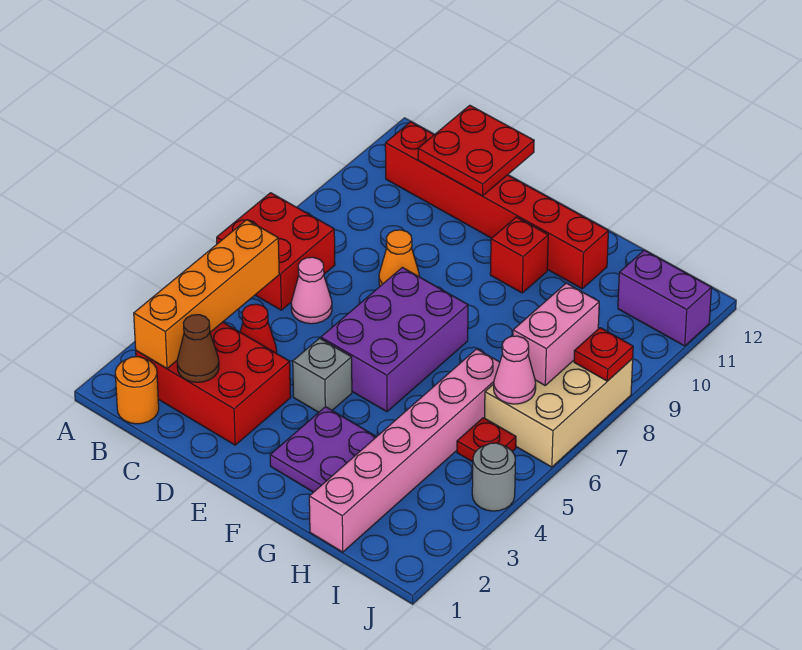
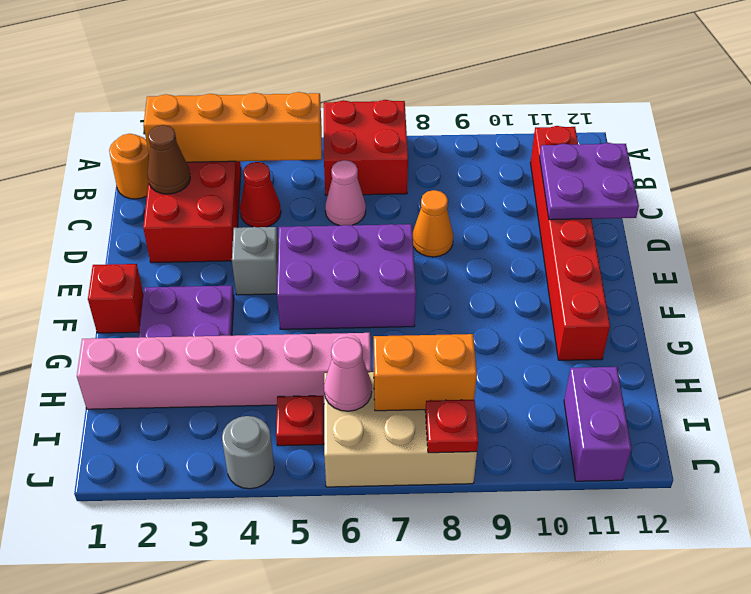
red plate C11:D12 level 2 -> purple plate C11:D12 level 2
red brick F10 level 1 -> red brick F1 level 1
pink brick I7:I8 level 2 -> orange brick I7:I8 level 2

